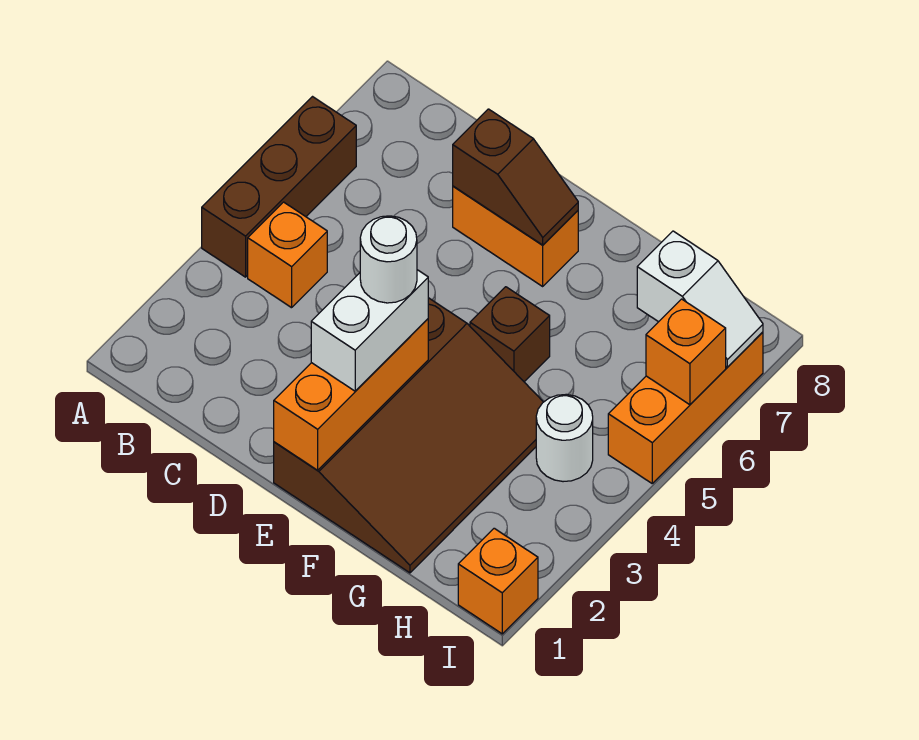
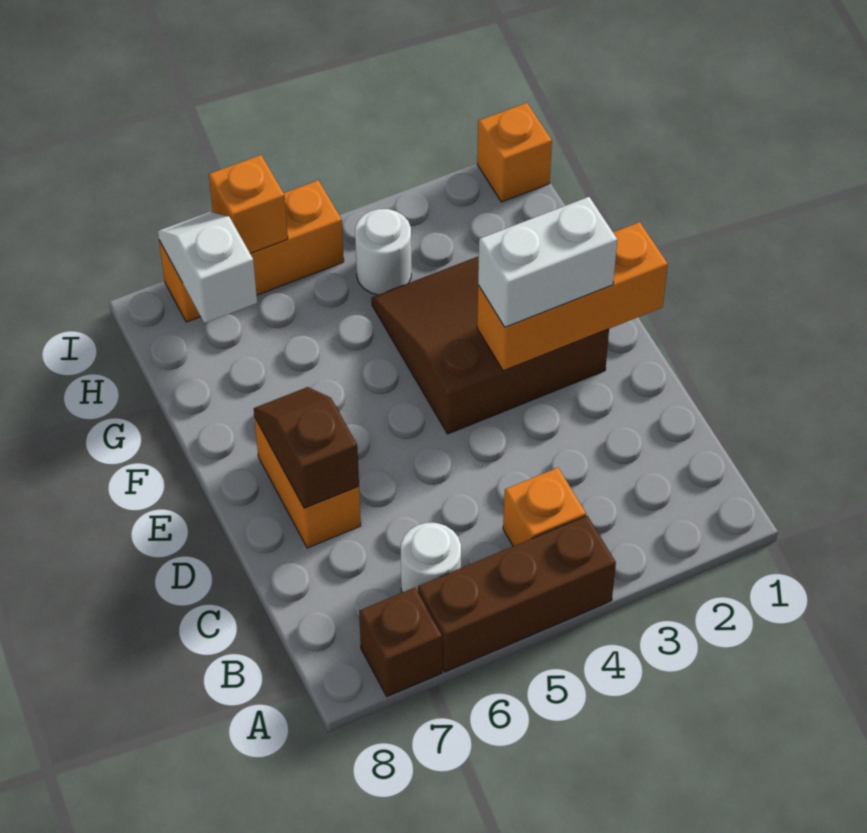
brown slope E1:G4 level 1 top E -> brown slope E2:G4 level 1 top E
white round brick E3 level 4 -> white round brick B6 level 1
brown brick F5 level 1 -> brown brick A7 level 1

